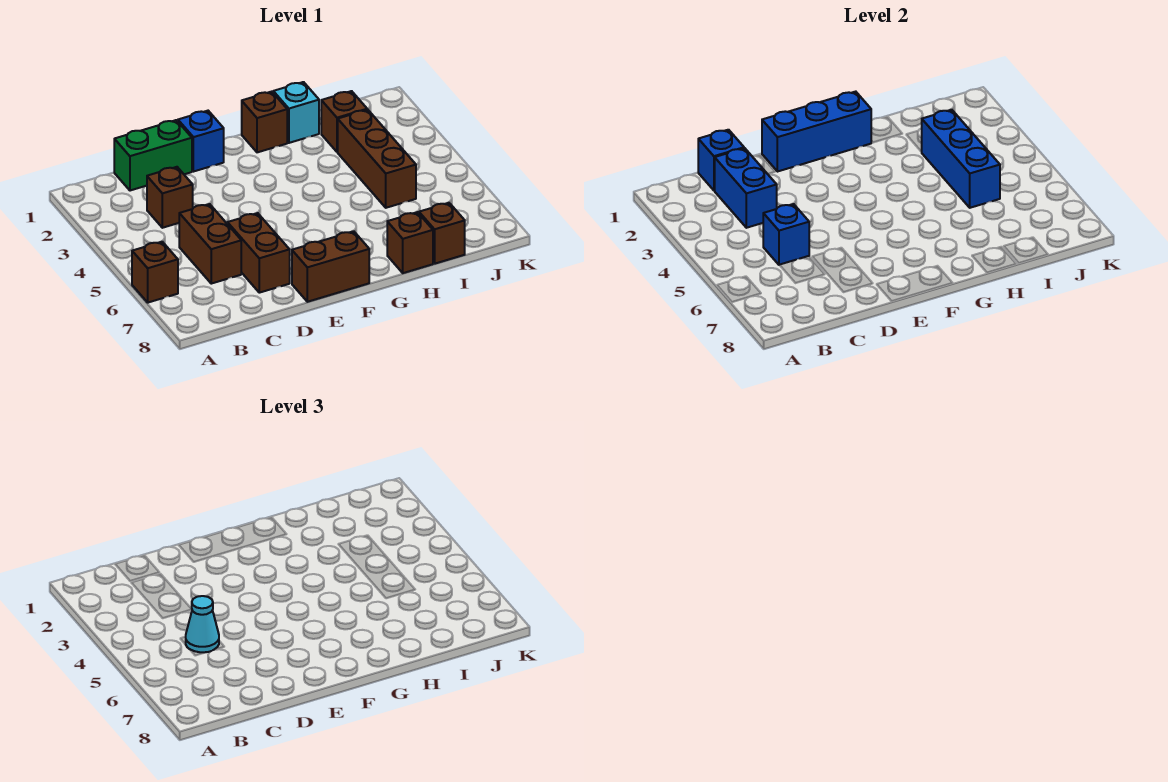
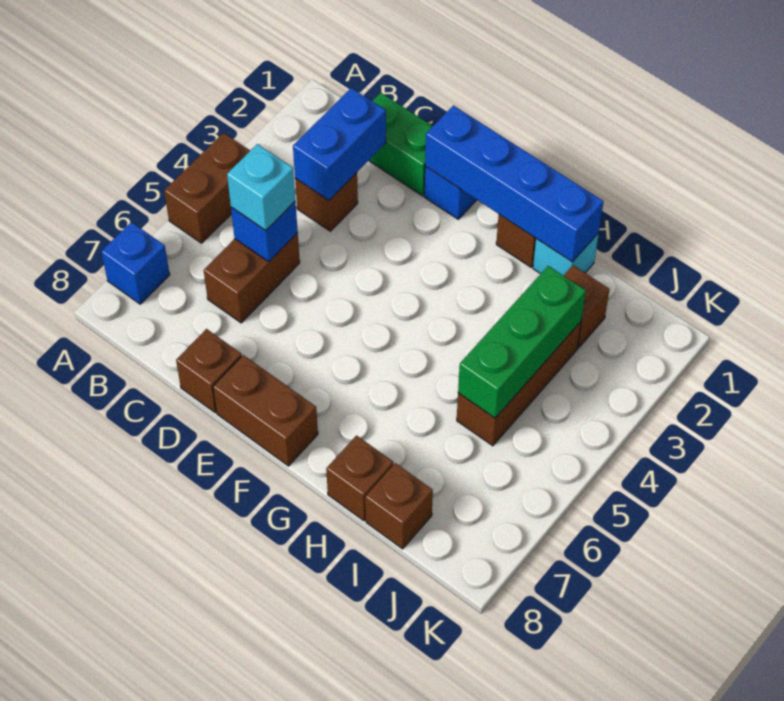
brown brick A6 level 1 -> brown brick D8 level 1
blue brick C1 level 2 -> blue brick A7 level 1
cyan cone C5 level 3 -> cyan brick C5 level 3
brown brick D6:D7 level 1 -> brown brick A4:A5 level 1
blue brick E1:G1 level 2 -> blue brick E1:H1 level 2
blue brick I3:I5 level 2 -> green brick I3:I5 level 2

